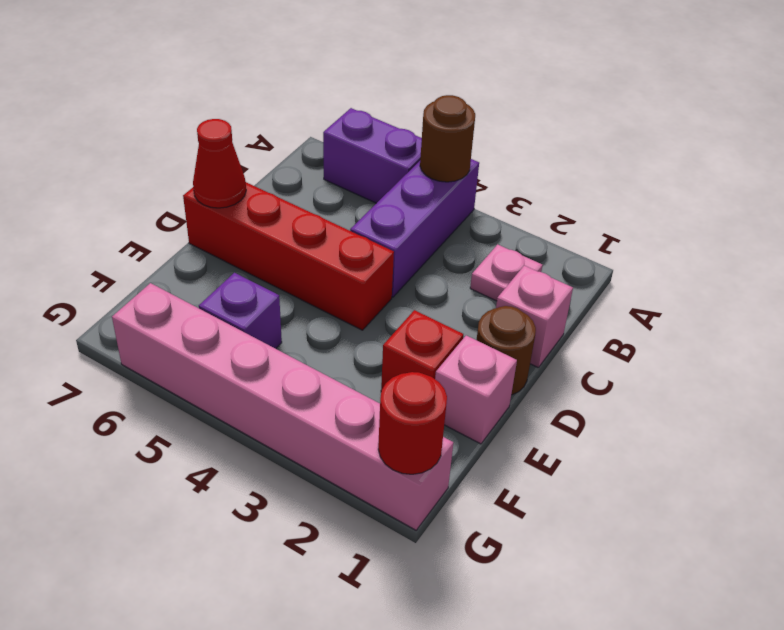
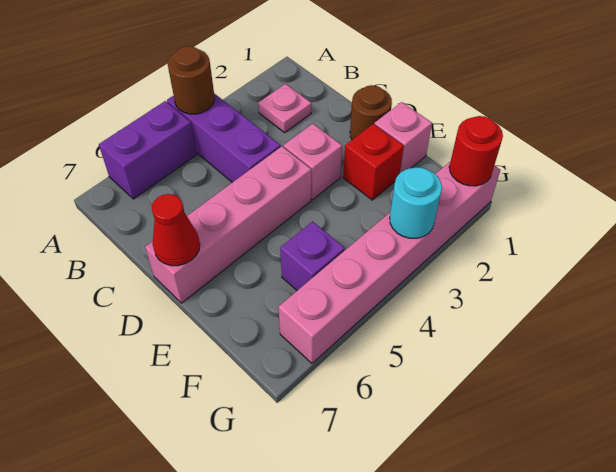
pink brick C1 level 1 -> pink brick D3 level 1
red brick D4:D7 level 1 -> pink brick D4:D7 level 1
none -> cyan round brick G3 level 2

